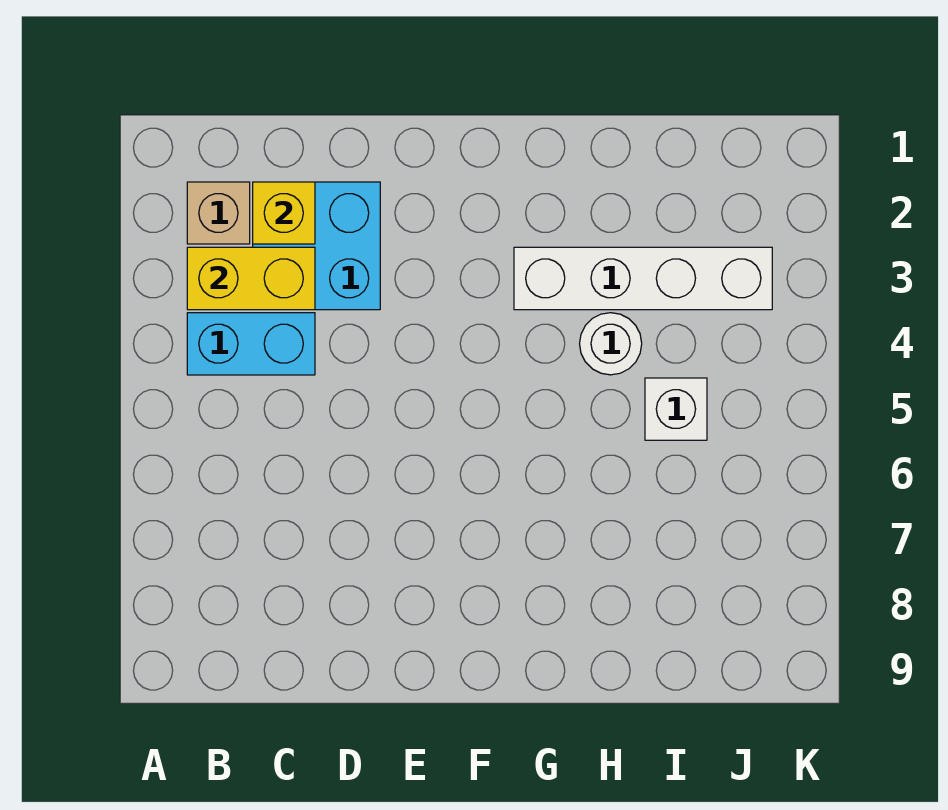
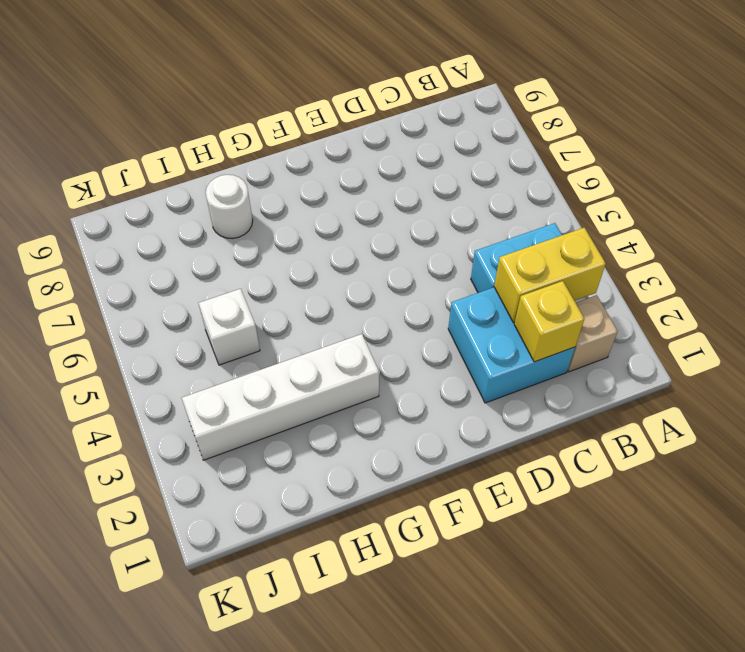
white round brick H4 level 1 -> white round brick H8 level 1

